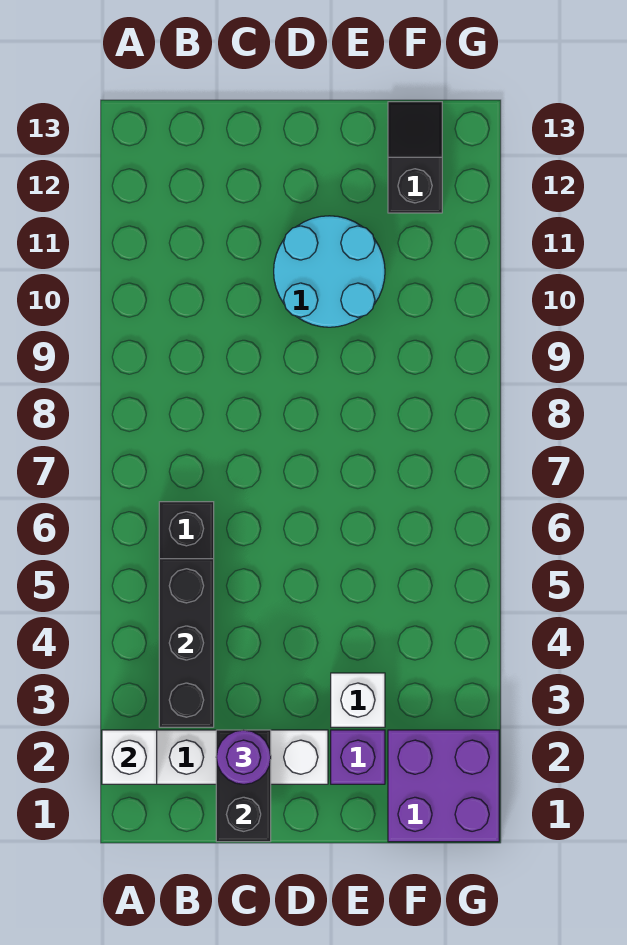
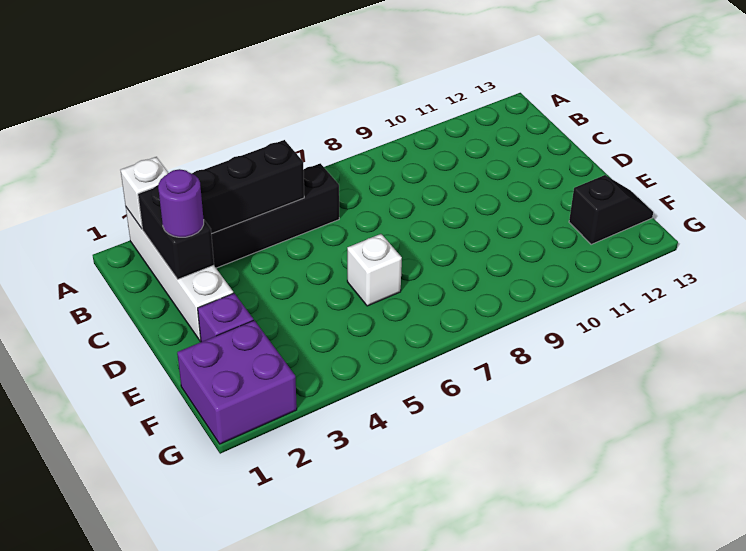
black brick C1:C2 level 2 -> black brick B2:C2 level 2
cyan round brick D10:E11 level 1 -> none
white brick E3 level 1 -> white brick E6 level 1

